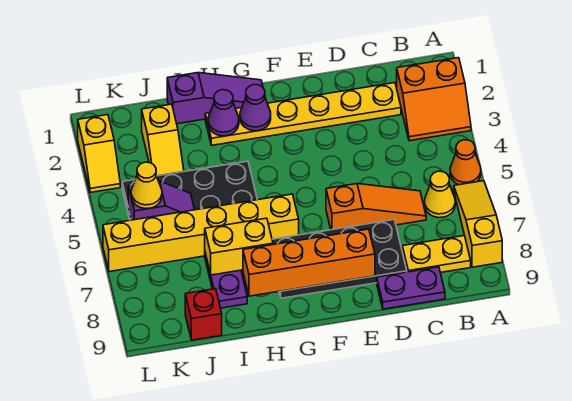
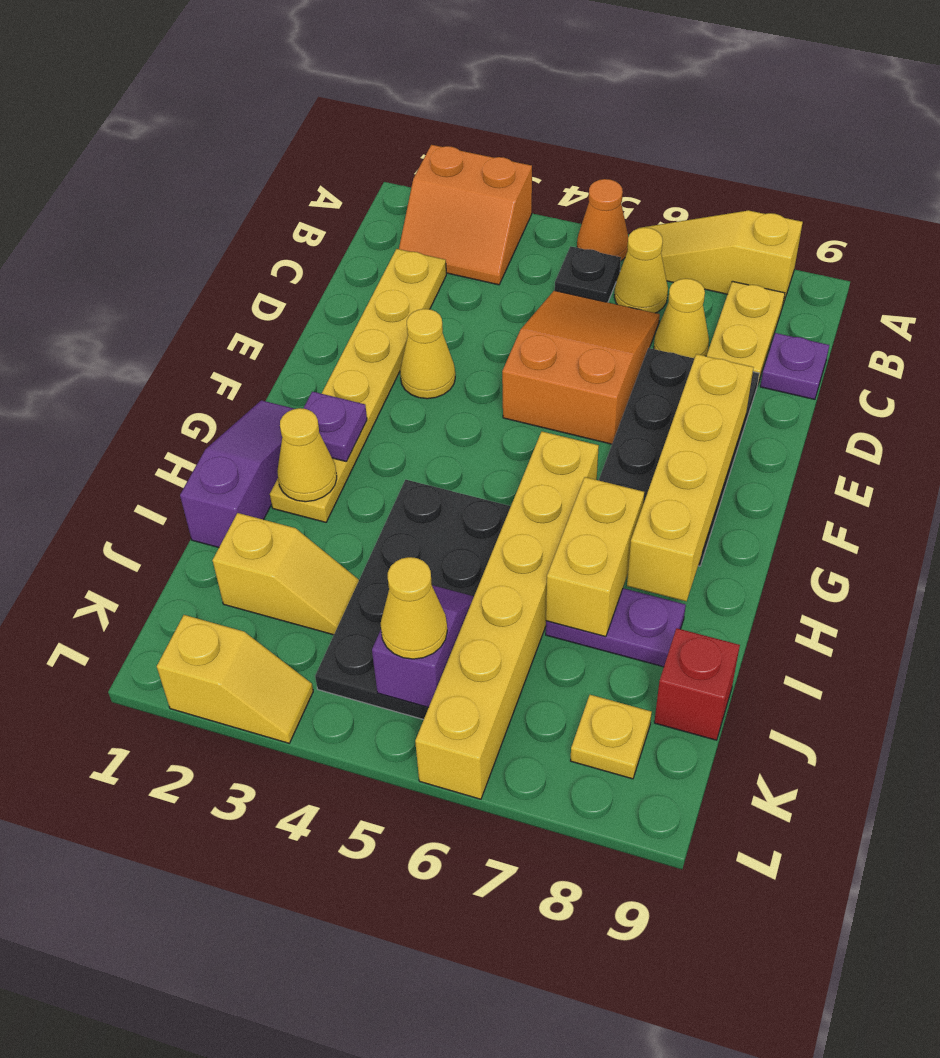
orange slope A2:B3 level 1 top 2 -> orange slope A2:B3 level 1 top A
none -> black plate B5 level 1
orange slope C6:E6 level 1 top E -> orange slope C5:E6 level 1 top E
none -> yellow cone C7 level 1
purple plate C9:D9 level 1 -> purple plate C9 level 1
none -> yellow cone E3 level 1
orange brick E8:H8 level 2 -> yellow brick E8:H8 level 2
purple cone G2 level 2 -> purple plate G2 level 2
purple cone H2 level 2 -> yellow cone H2 level 2
none -> yellow plate K8 level 1

